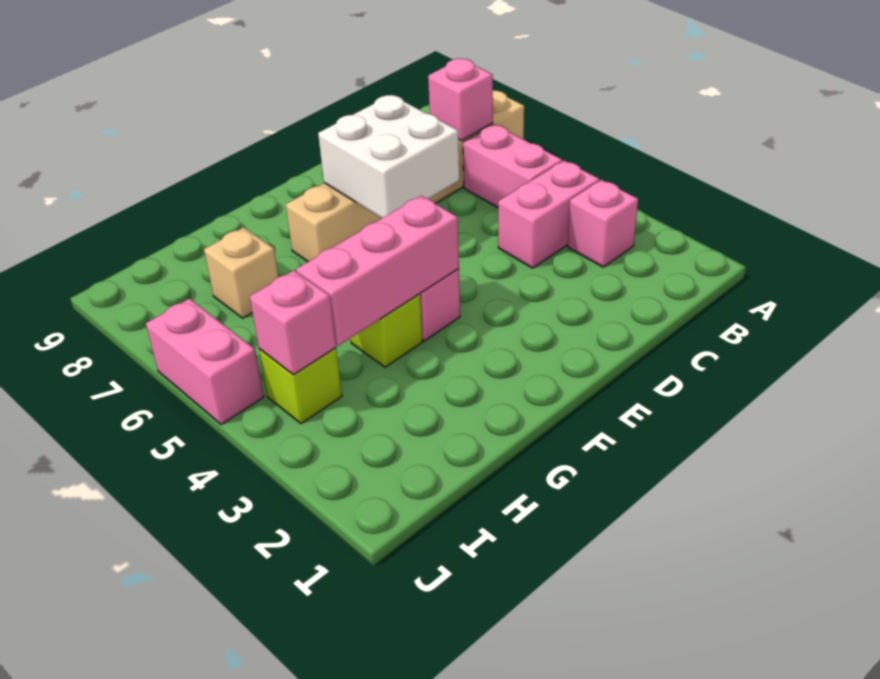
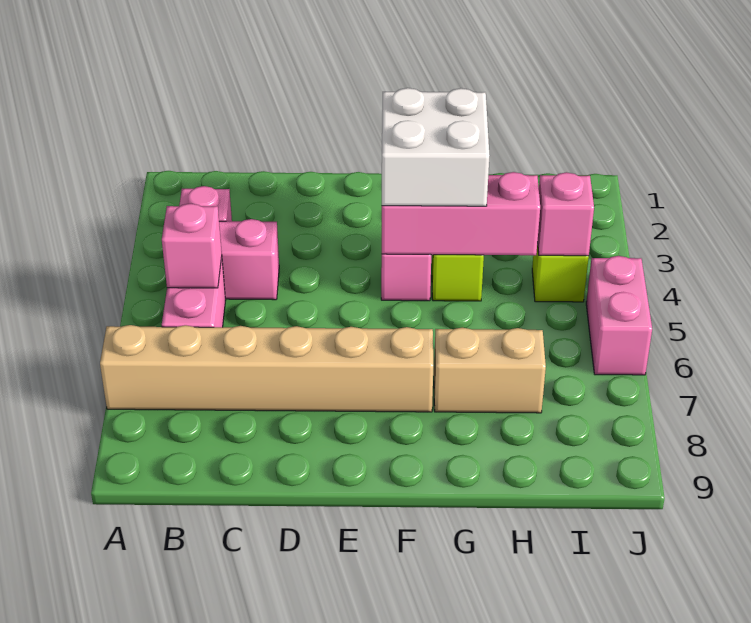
pink brick B7 level 2 -> pink brick B5 level 2
white brick D6:E7 level 2 -> white brick F3:G4 level 3
tan brick H7 level 1 -> tan brick G7:H7 level 1

